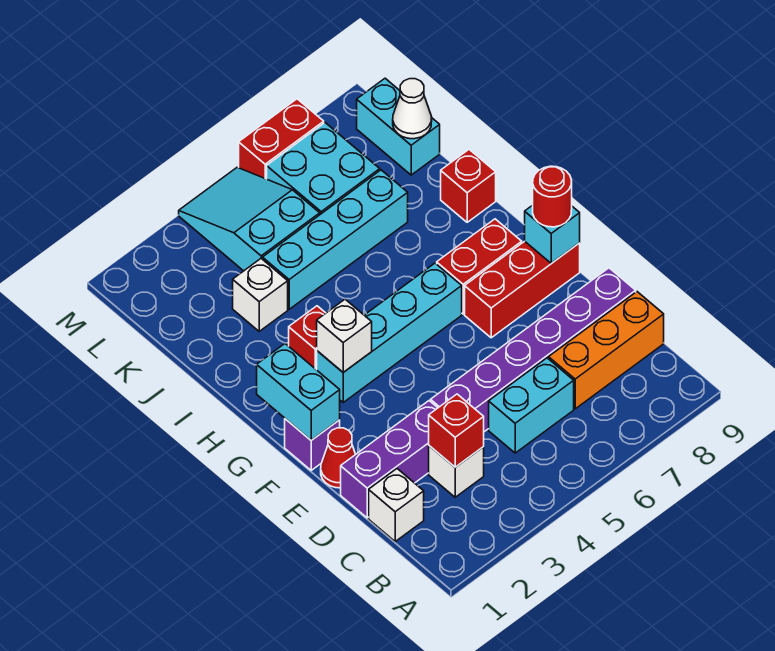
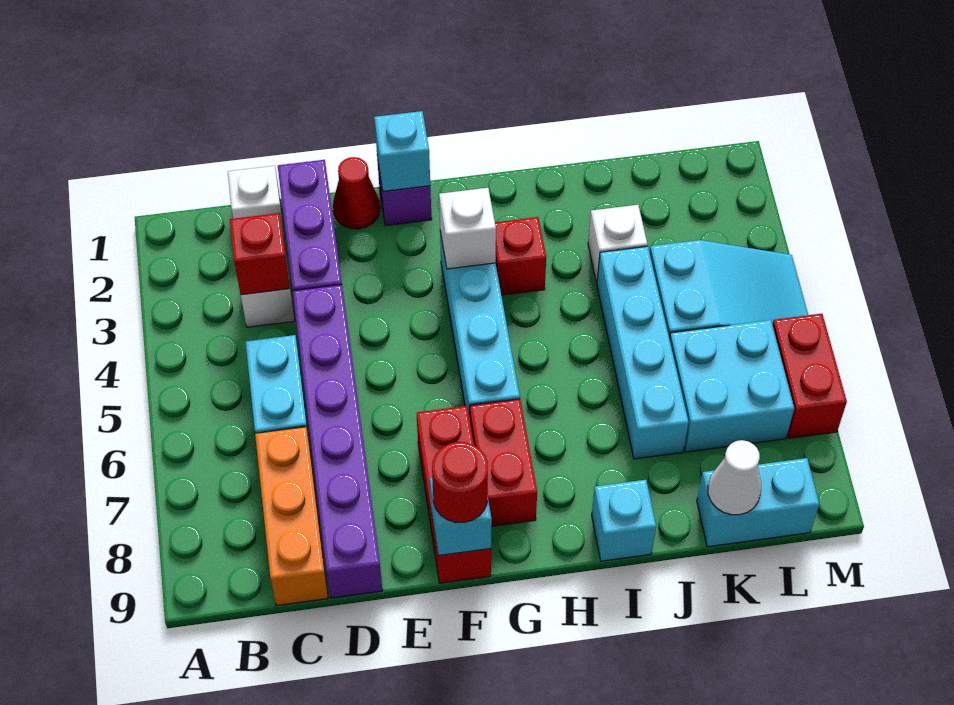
cyan brick F1:G1 level 2 -> cyan brick F1 level 2
red brick I9 level 1 -> cyan brick I9 level 1

